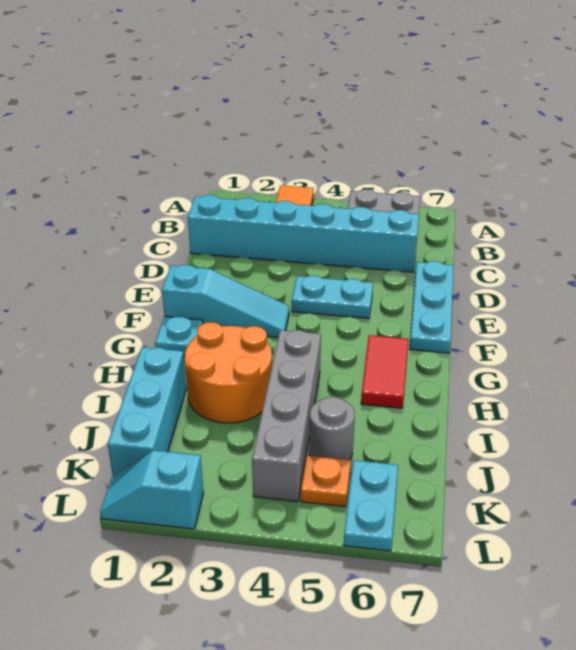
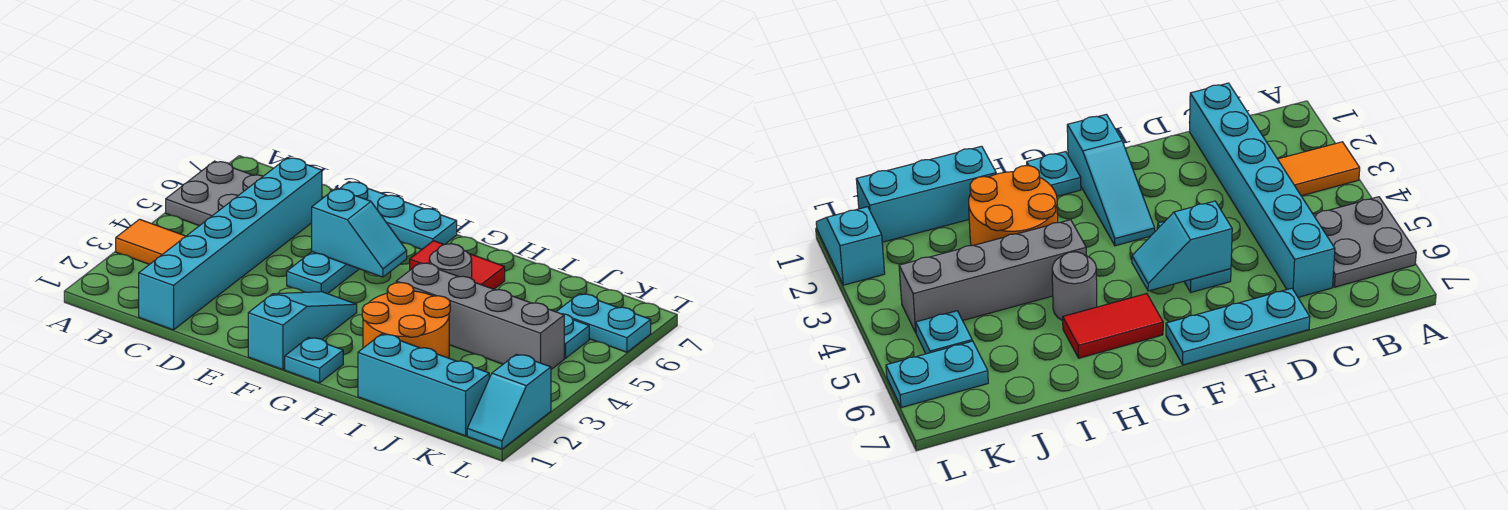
none -> cyan slope E5:F5 level 2 top E
grey round brick J5 level 1 -> grey round brick H5 level 1
orange plate K5 level 1 -> cyan plate K5 level 1

